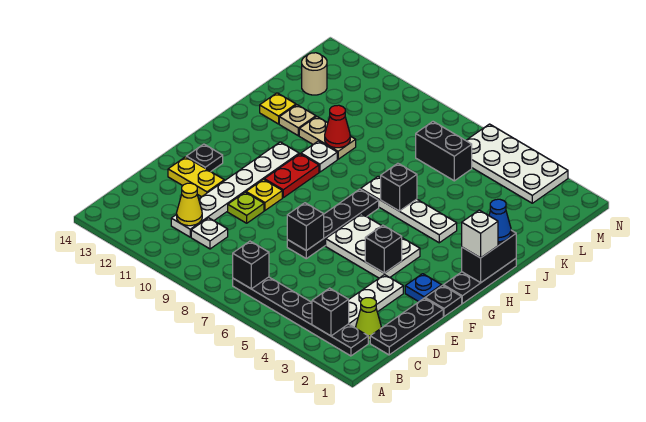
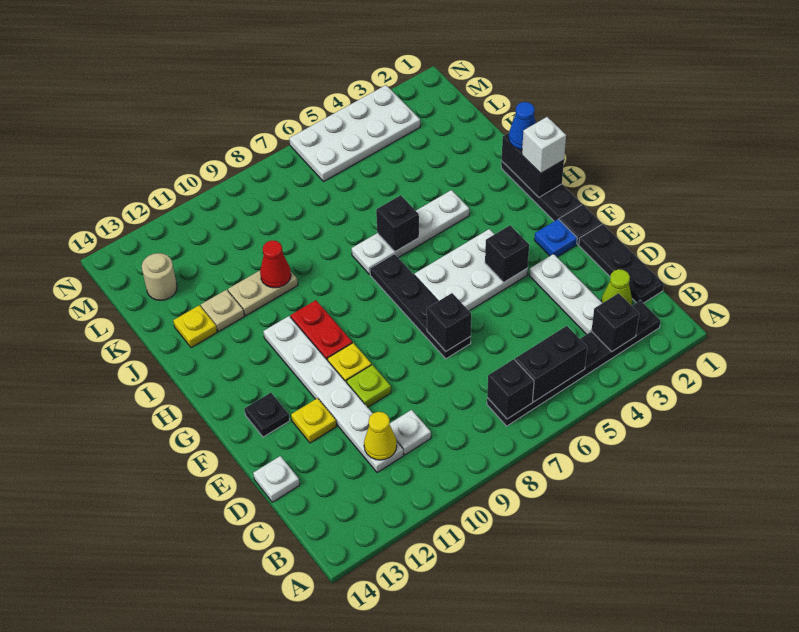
yellow plate E12:E13 level 1 -> yellow plate E12 level 1
white plate I10 level 1 -> white plate D14 level 1
black brick L6:L7 level 1 -> black brick B5:B6 level 2

